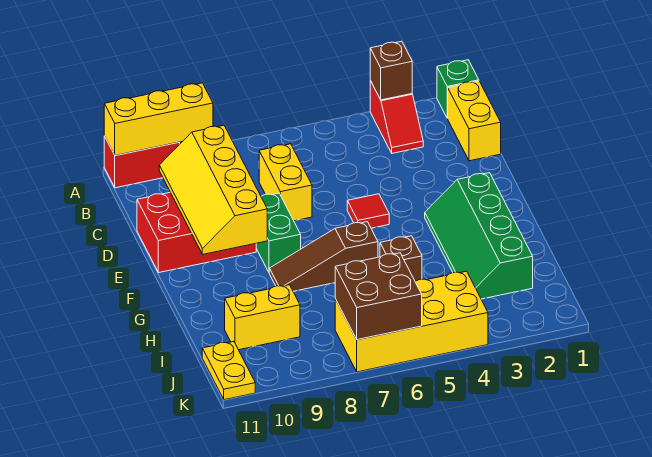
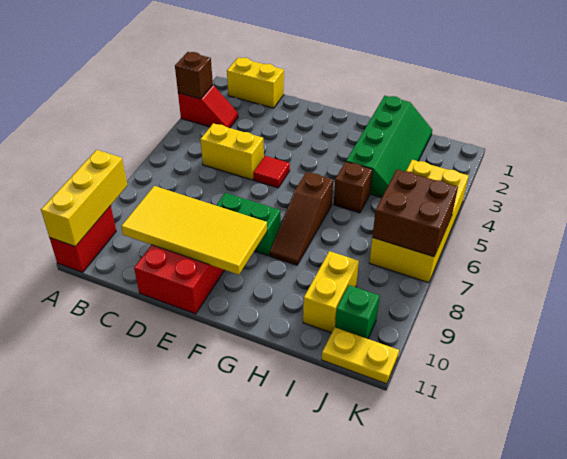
green brick A1 level 1 -> green brick J10 level 1
yellow brick C7:D7 level 1 -> yellow brick C5:D5 level 1
yellow slope C9:F10 level 2 top 9 -> yellow tile C9:F10 level 2
green slope F2:I3 level 1 top 2 -> green slope H1:I4 level 1 top H

